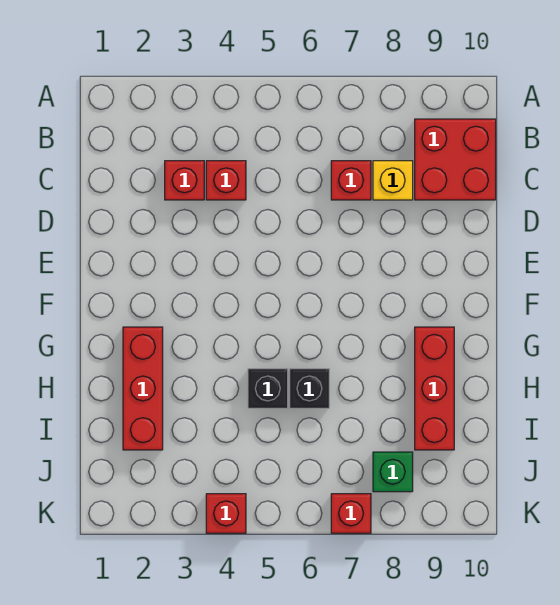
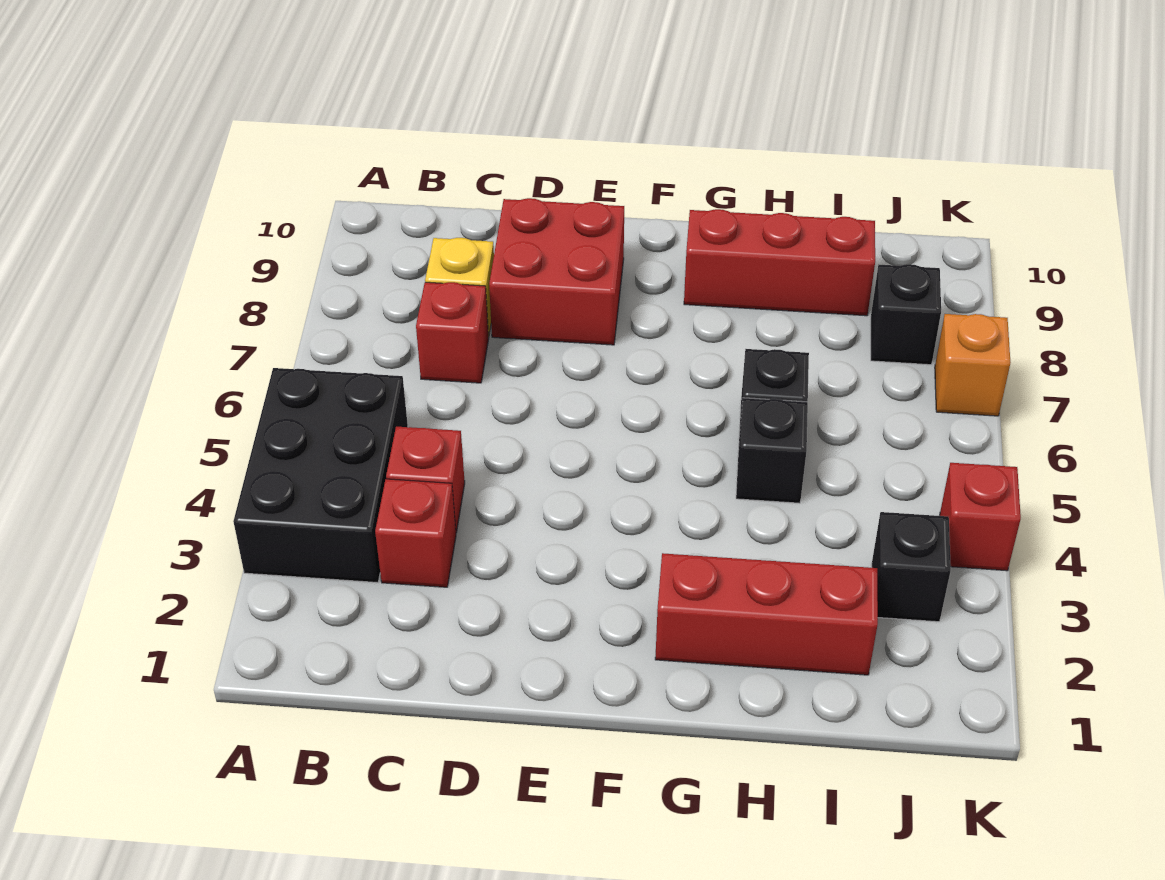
none -> black brick A3:B5 level 1
red brick B9:C10 level 1 -> red brick D8:E9 level 1
none -> black brick J3 level 1
green brick J8 level 1 -> black brick J8 level 1
red brick K7 level 1 -> orange brick K7 level 1

